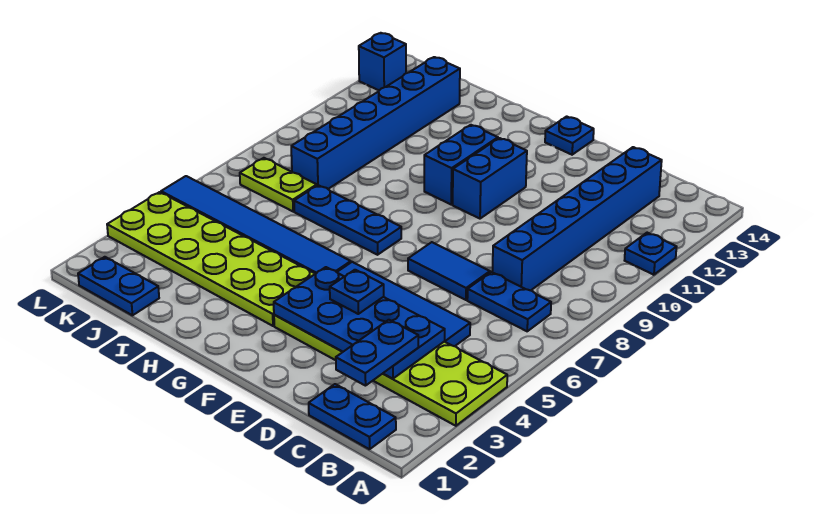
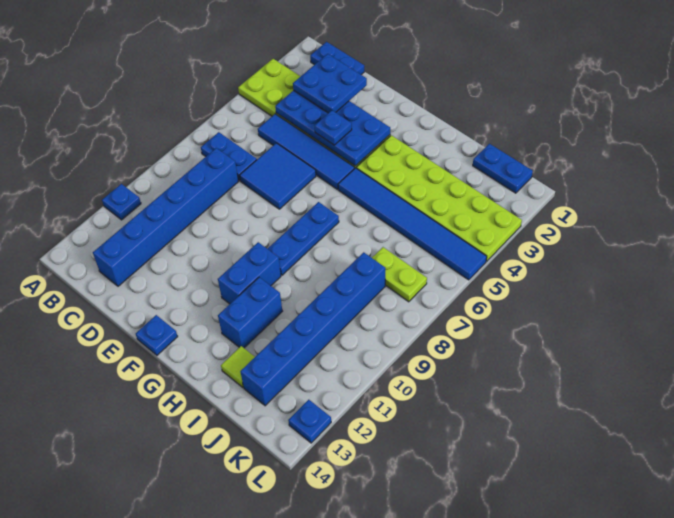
blue plate C2:C3 level 3 -> blue plate C2:D3 level 3
blue tile D7:E7 level 1 -> blue tile D6:E7 level 1
blue brick F10:F11 level 1 -> blue brick H11:H12 level 1
blue plate G7:I7 level 1 -> blue plate G7:G9 level 1
none -> lime tile I13 level 1
blue brick L13 level 1 -> blue plate L13 level 1

